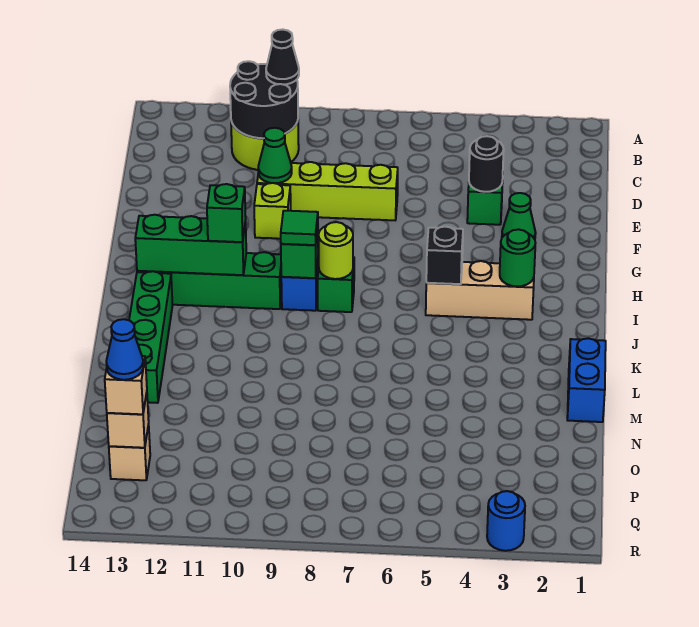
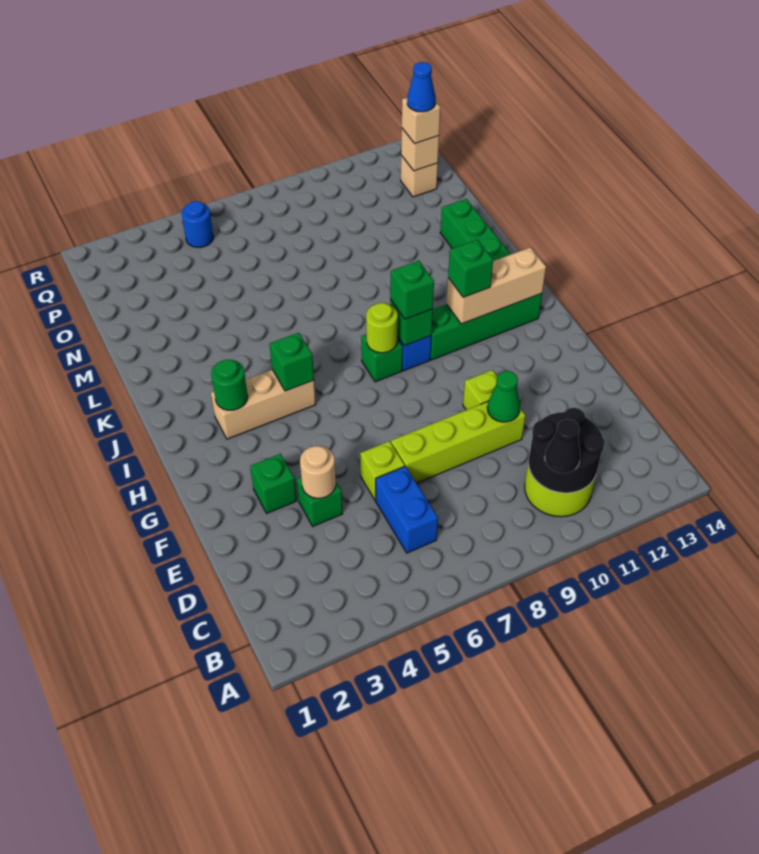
black round brick E4 level 2 -> tan round brick E4 level 2
none -> lime brick E6 level 1
green cone F3 level 1 -> green brick F3 level 1
black brick I5 level 2 -> green brick I5 level 2
green tile I9 level 3 -> green brick I9 level 3
green brick I11:I13 level 2 -> tan brick I11:I13 level 2
blue brick L1:M1 level 1 -> blue brick C6:D6 level 1
blue round brick R3 level 1 -> blue round brick Q5 level 1

